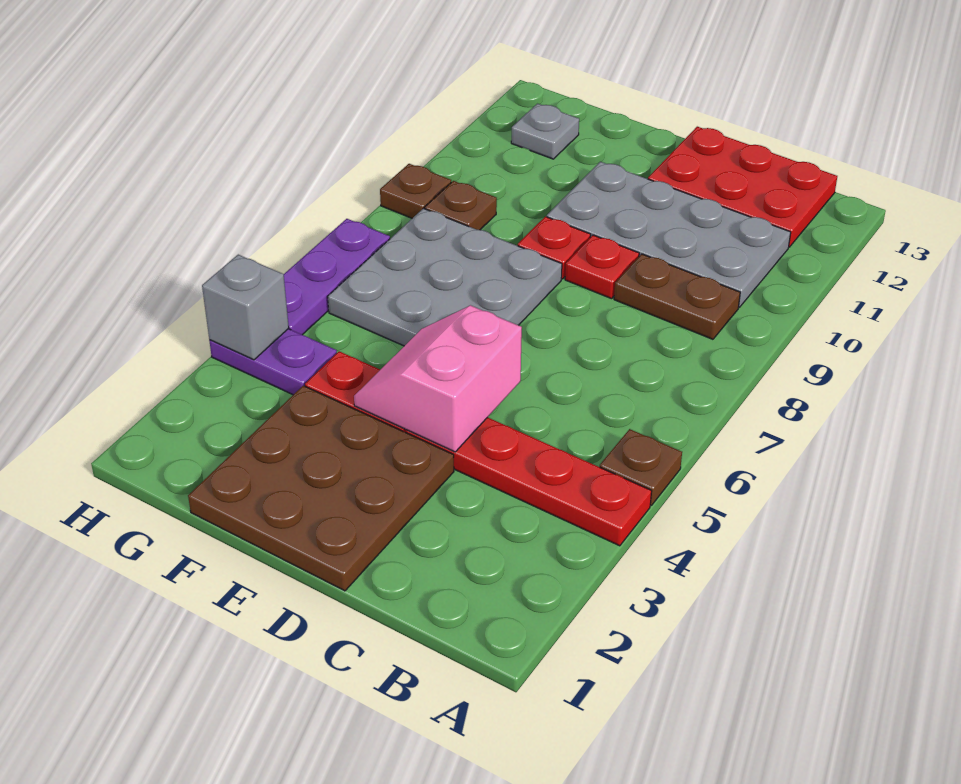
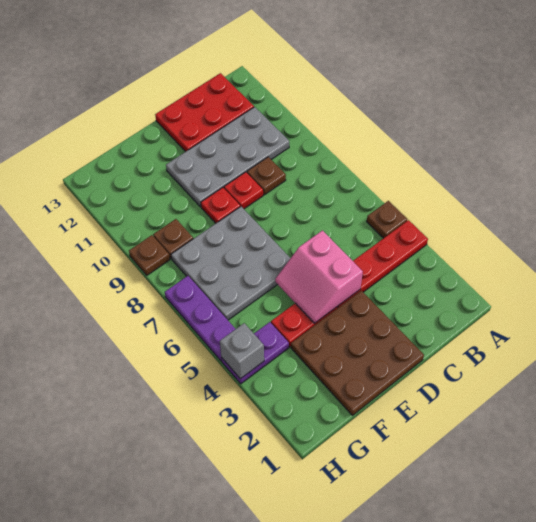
brown plate B9:C9 level 1 -> brown plate C9 level 1
grey plate G12 level 1 -> none

